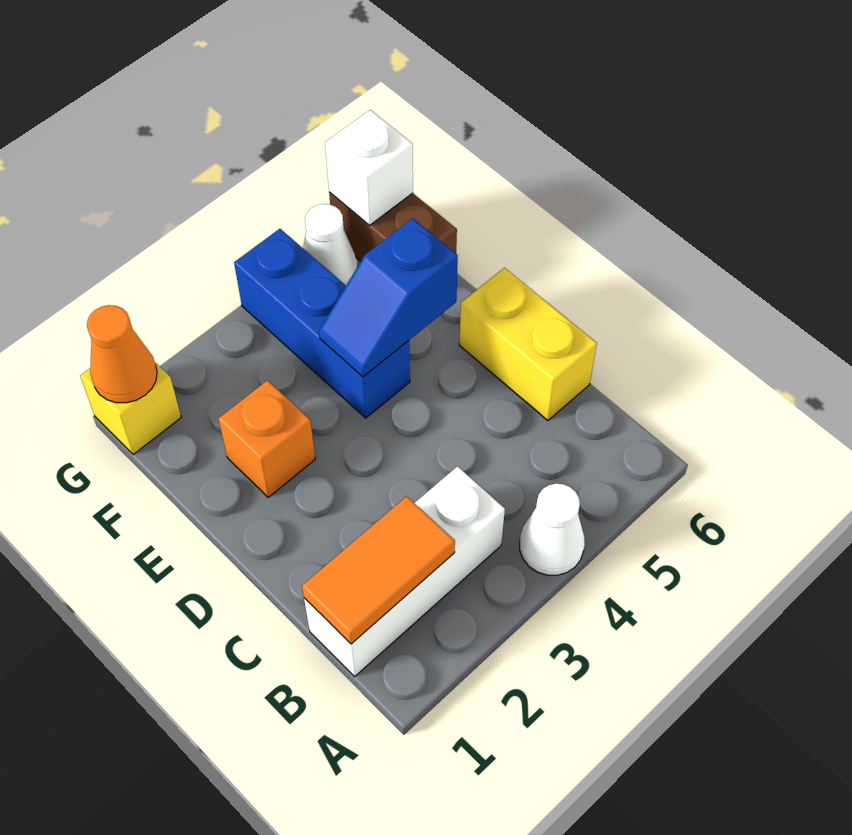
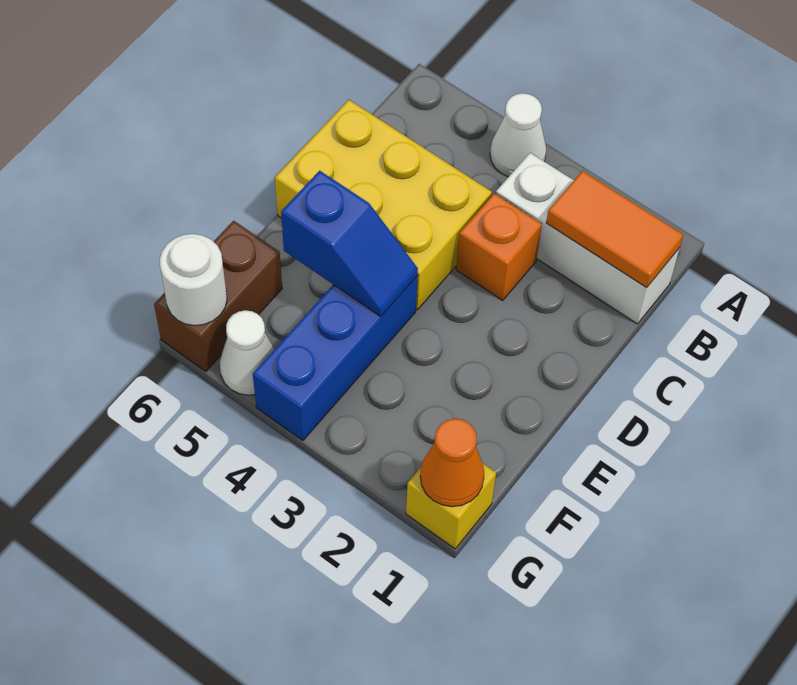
yellow brick C6:D6 level 1 -> yellow brick C4:D6 level 1
orange brick E2 level 1 -> orange brick C3 level 1
white brick G6 level 2 -> white round brick G6 level 2

